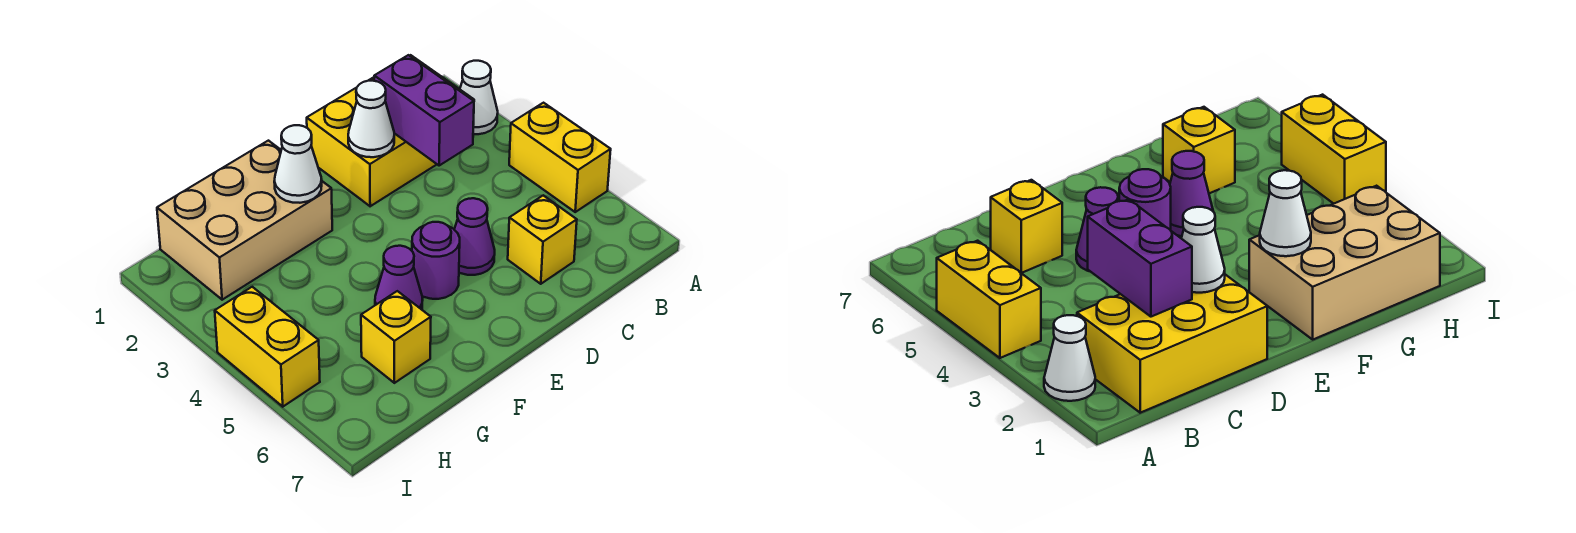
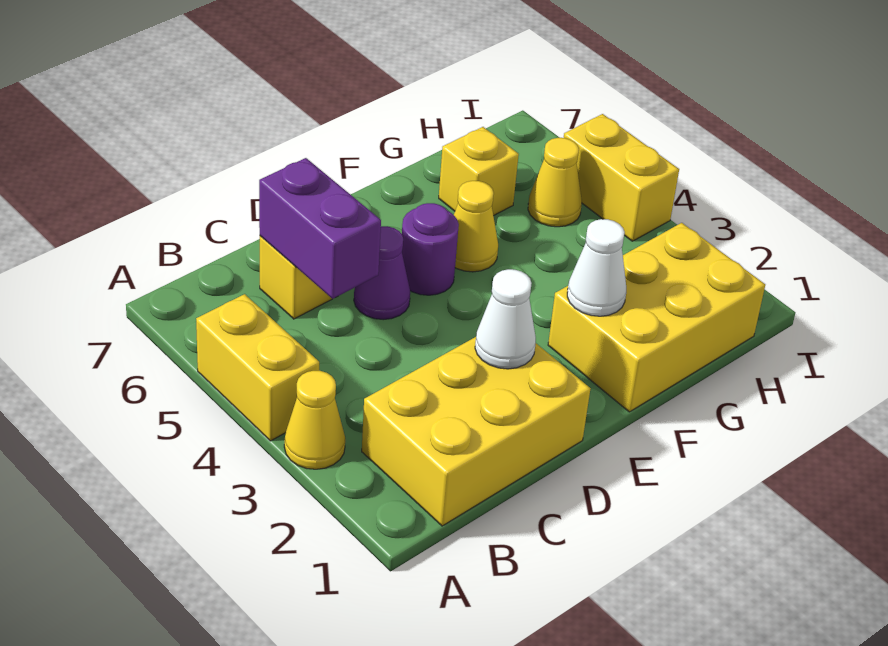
white cone A2 level 1 -> none
none -> yellow cone A3 level 1
purple brick C2:C3 level 2 -> purple brick C5:C6 level 2
tan brick F1:H2 level 1 -> yellow brick F1:H2 level 1
purple cone F5 level 1 -> yellow cone F5 level 1
none -> yellow cone H5 level 1

